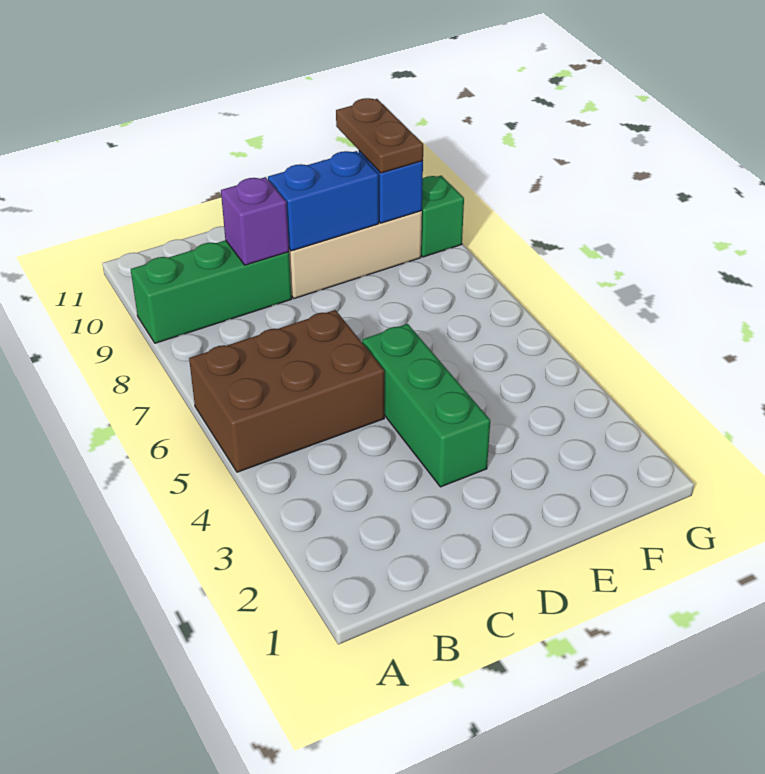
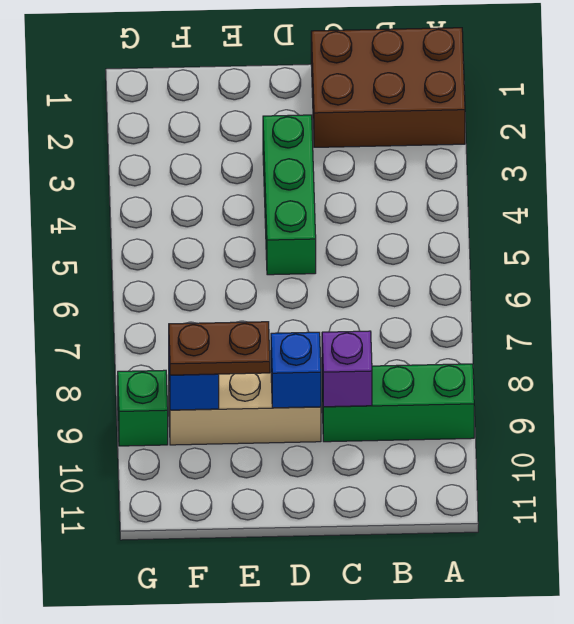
brown brick A5:C6 level 1 -> brown brick A1:C2 level 1
blue brick D9:E9 level 2 -> blue brick D9 level 2
brown plate F9:F10 level 3 -> brown plate E9:F9 level 3

